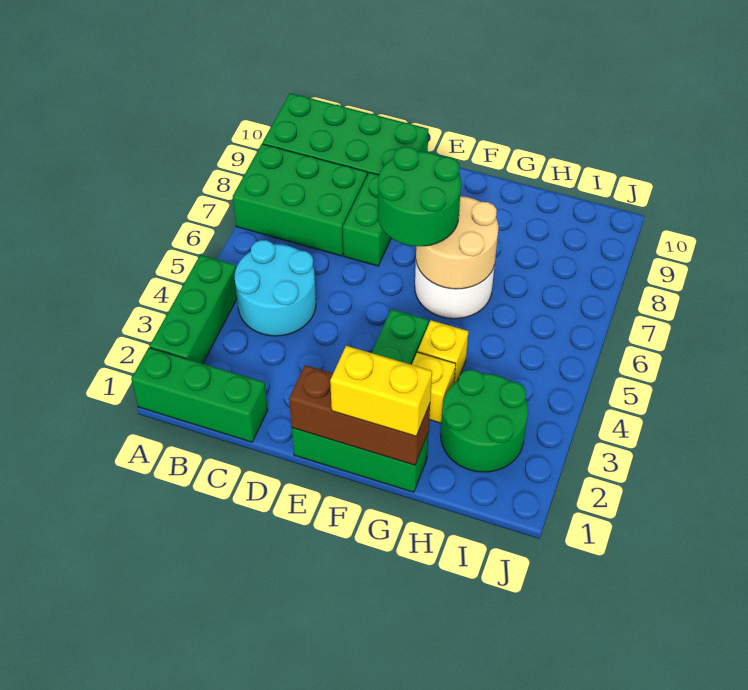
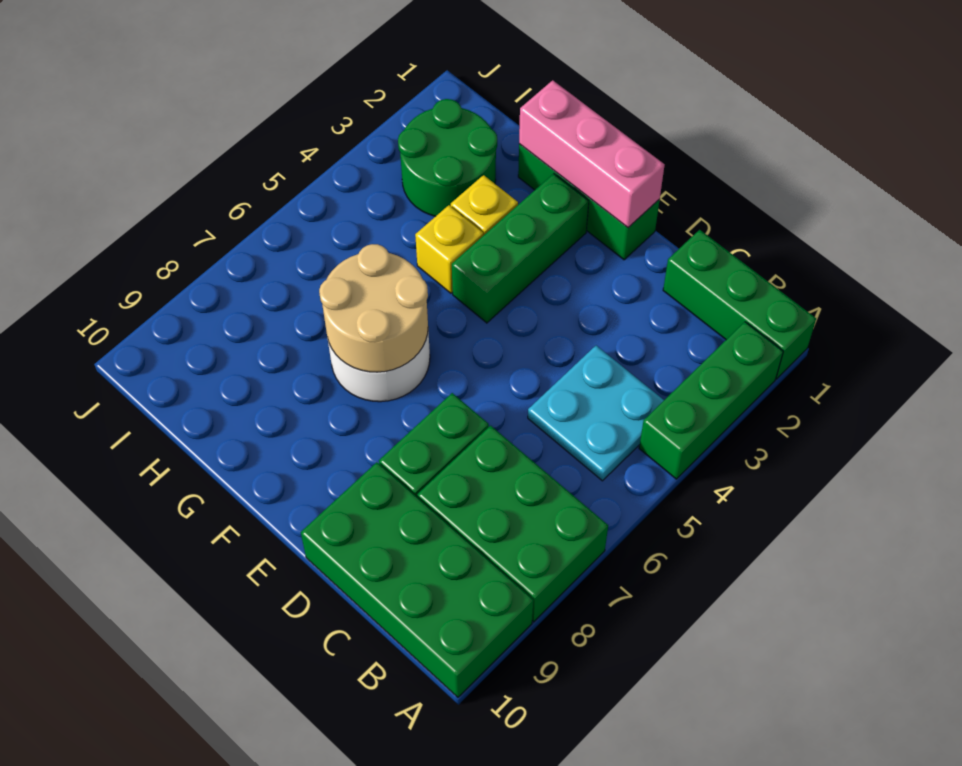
cyan round brick B4:C5 level 1 -> cyan plate B4:C5 level 1
brown brick E1:G1 level 2 -> pink brick E1:G1 level 2
green round brick E6:F7 level 3 -> none
yellow brick F1:G1 level 3 -> none

